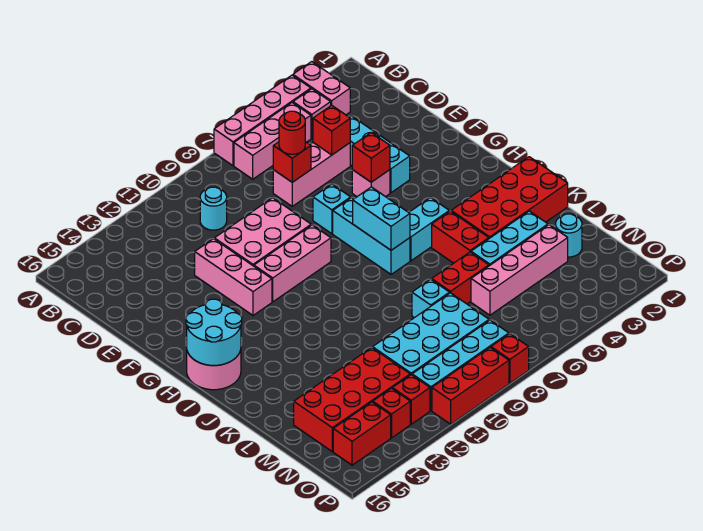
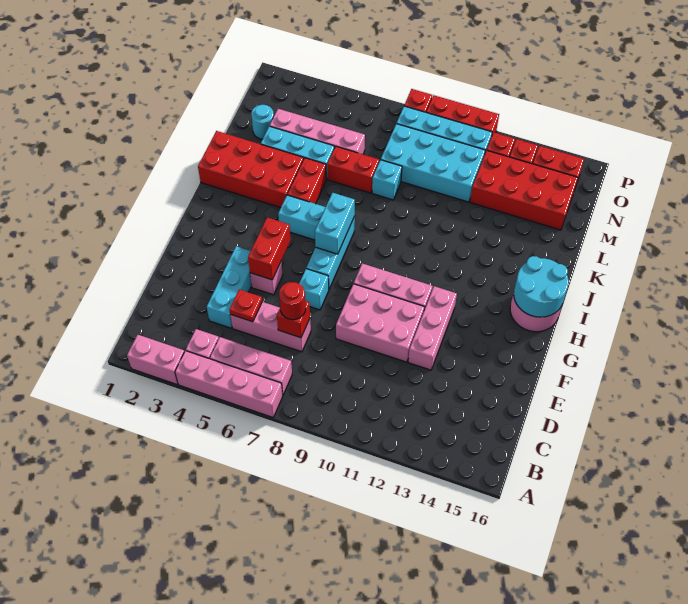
pink brick A3:B3 level 1 -> pink brick A2:A3 level 1
cyan round brick C10 level 1 -> none
red brick D5 level 2 -> red plate D5 level 2
red brick F5 level 2 -> red brick F5:G5 level 2

